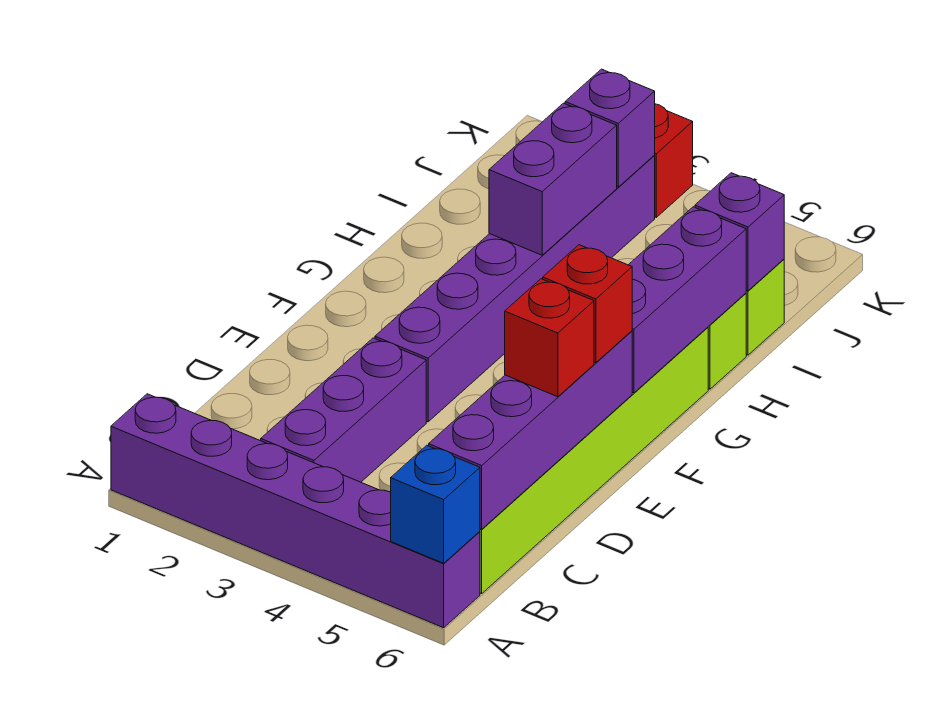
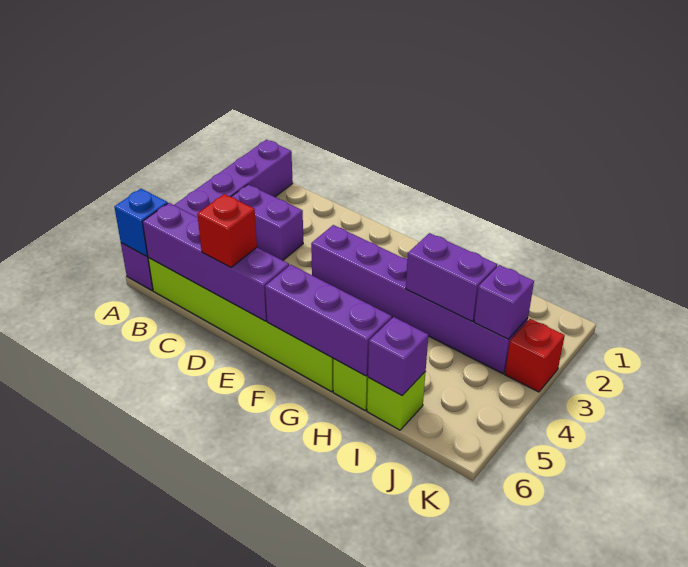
purple brick B3:D3 level 1 -> purple brick B3:C3 level 1
red brick E6 level 3 -> none

